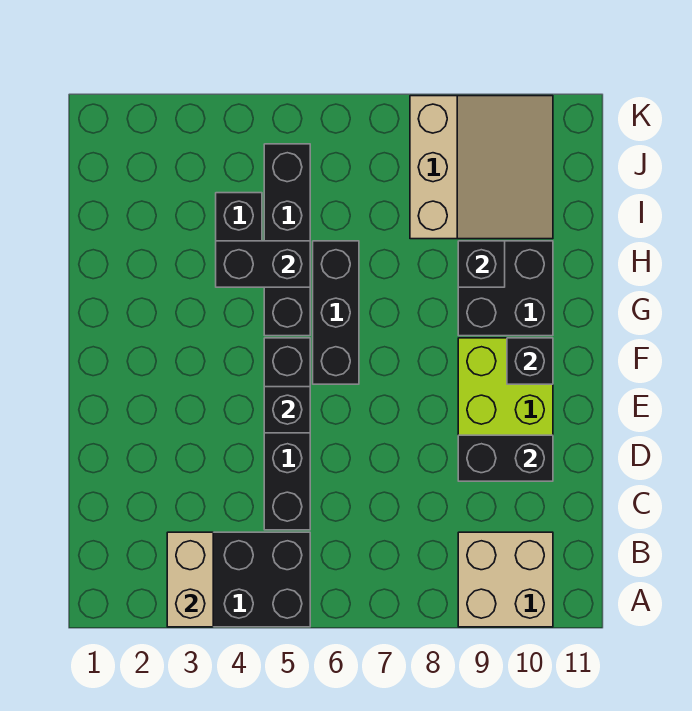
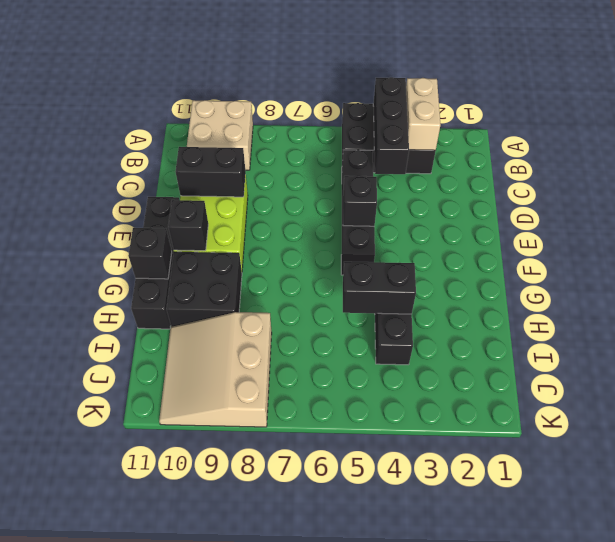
black brick F6:H6 level 1 -> black brick A4:C4 level 2
black brick G5:J5 level 1 -> black brick E11:H11 level 1
black brick H9 level 2 -> black brick G11 level 2

